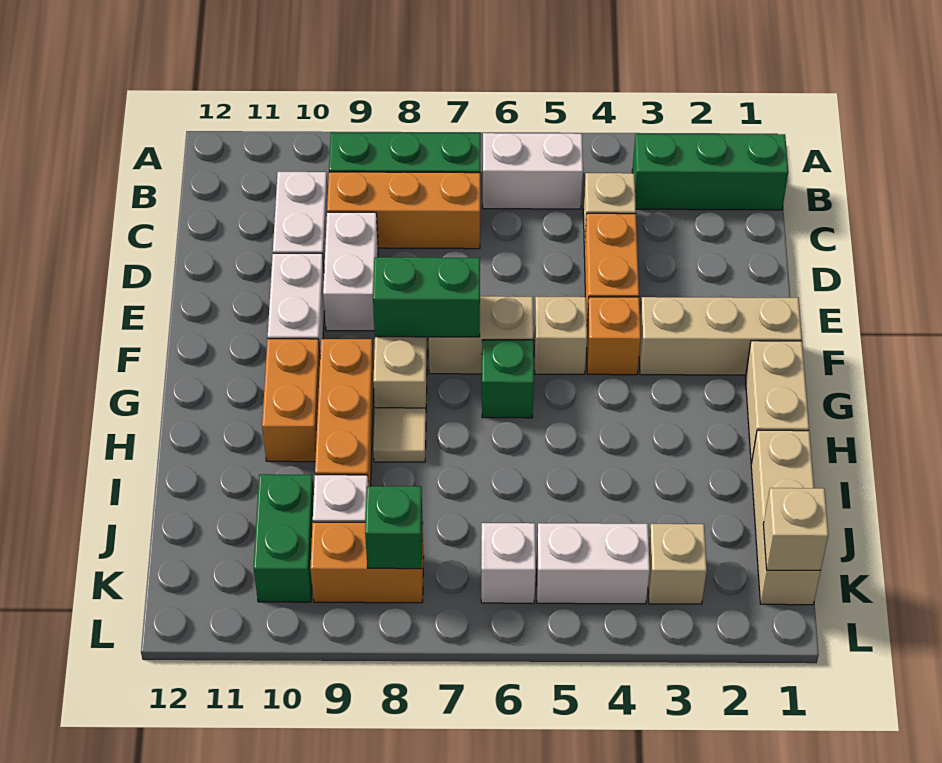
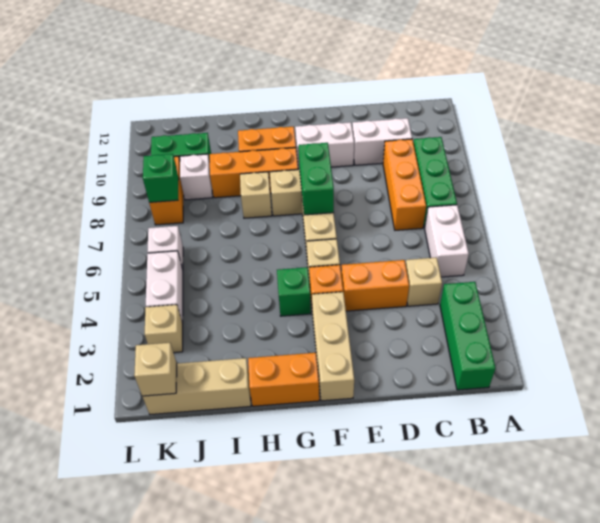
white brick D9:E9 level 1 -> none
tan brick G1:H1 level 1 -> orange brick G1:H1 level 1
green brick G6 level 1 -> green brick G4 level 1
tan tile H8 level 1 -> tan brick H8 level 1

